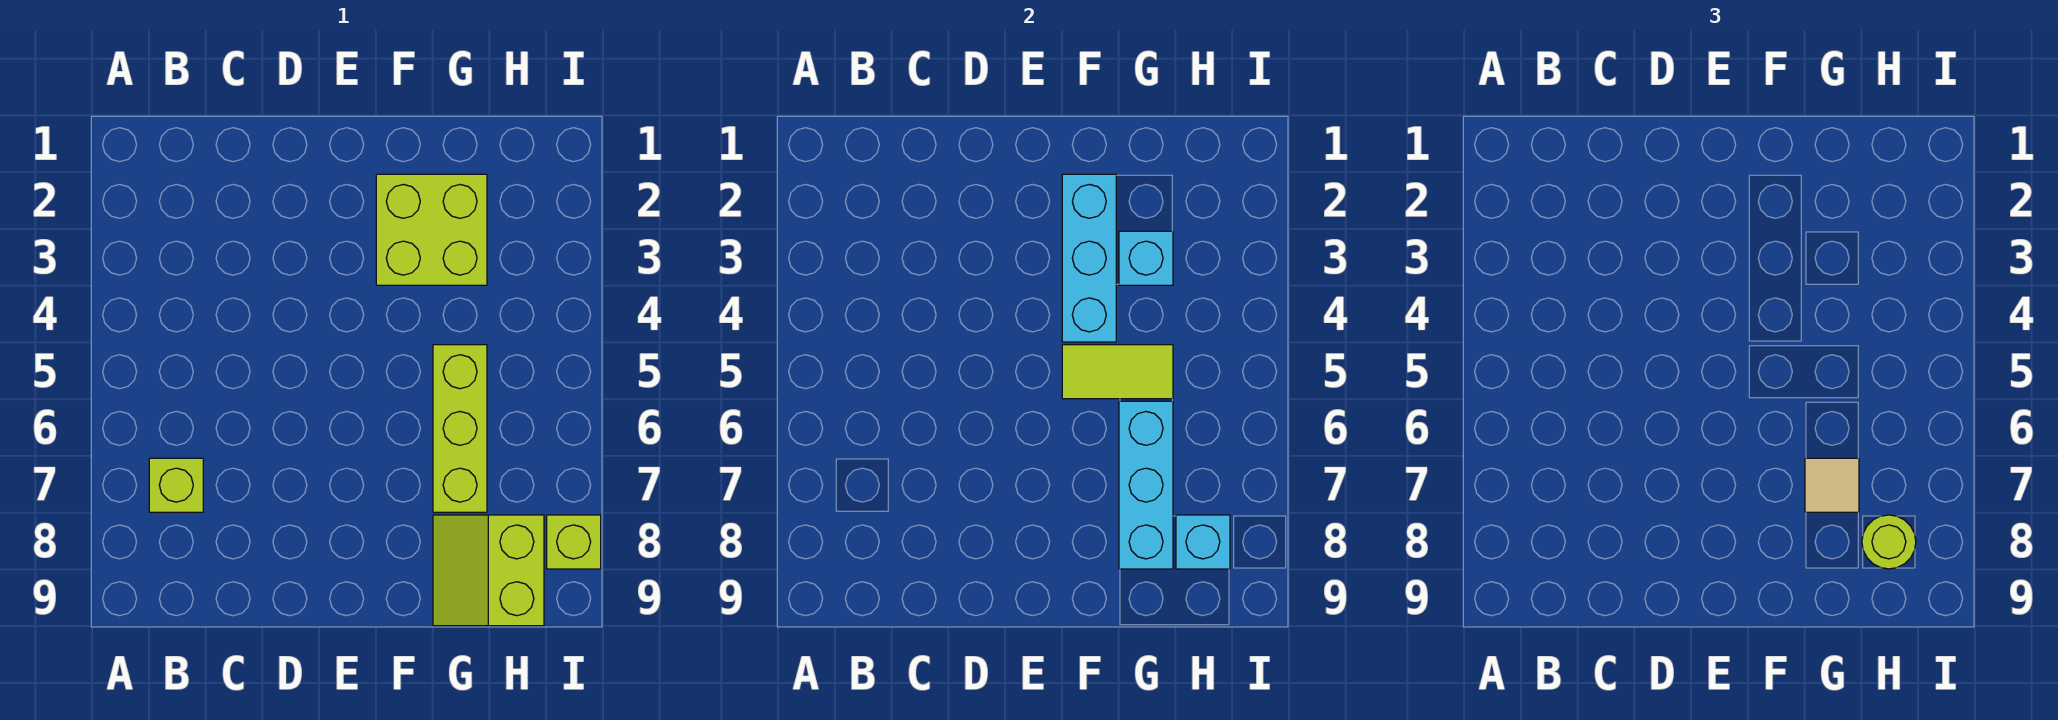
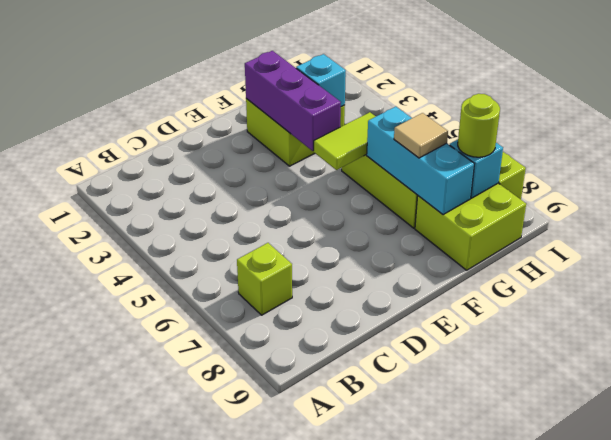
cyan brick F2:F4 level 2 -> purple brick F2:F4 level 2
lime slope G8:H9 level 1 top H -> lime brick G8:H9 level 1

